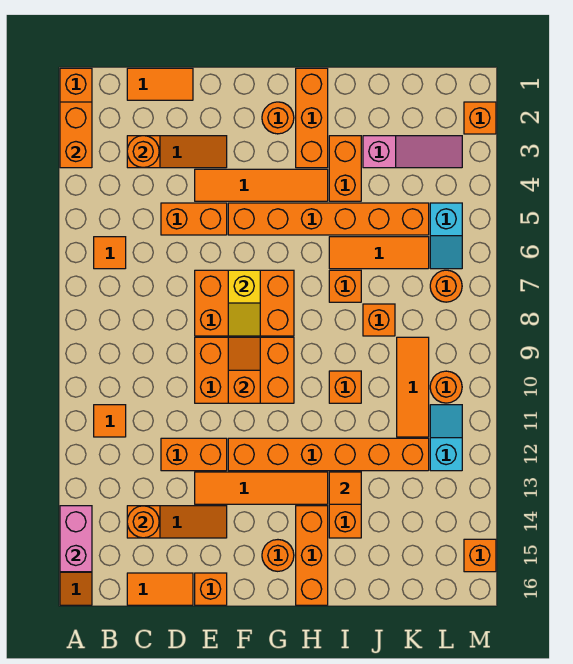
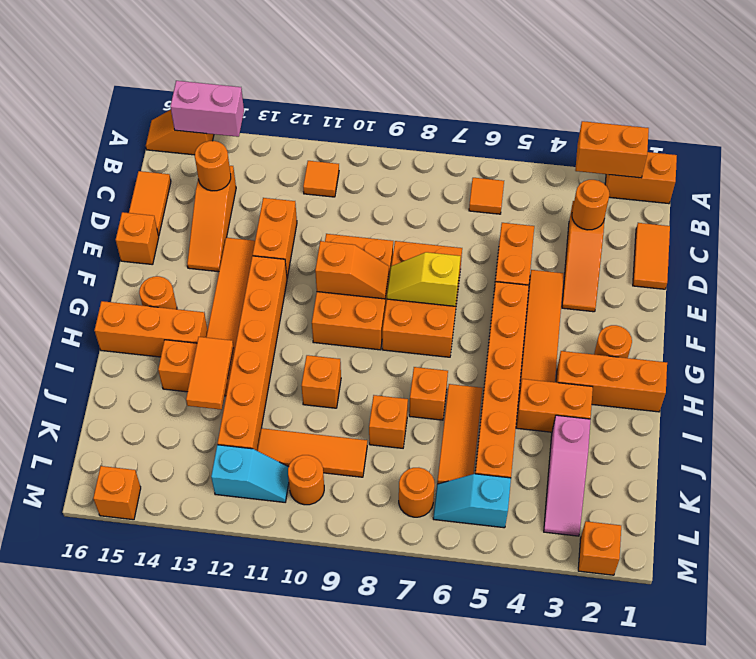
orange tile I13 level 2 -> orange tile I13:J13 level 2

